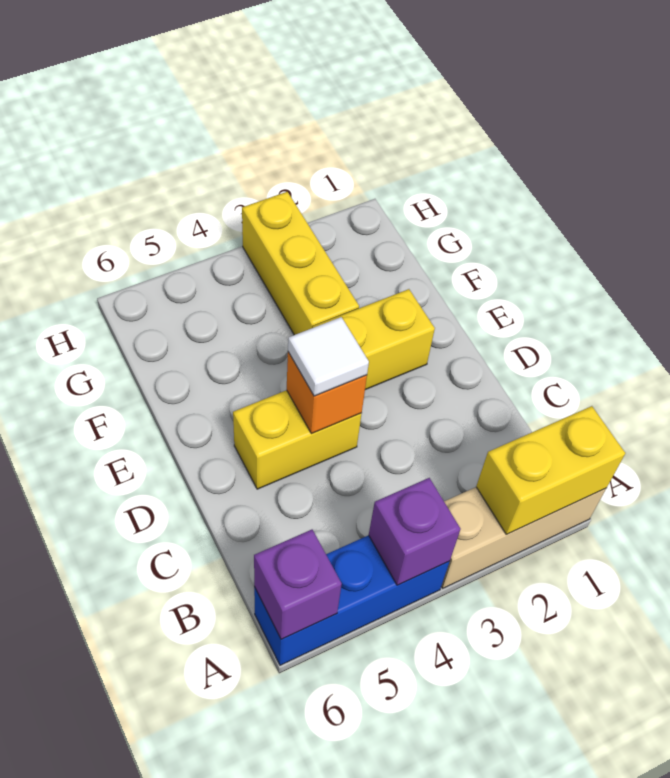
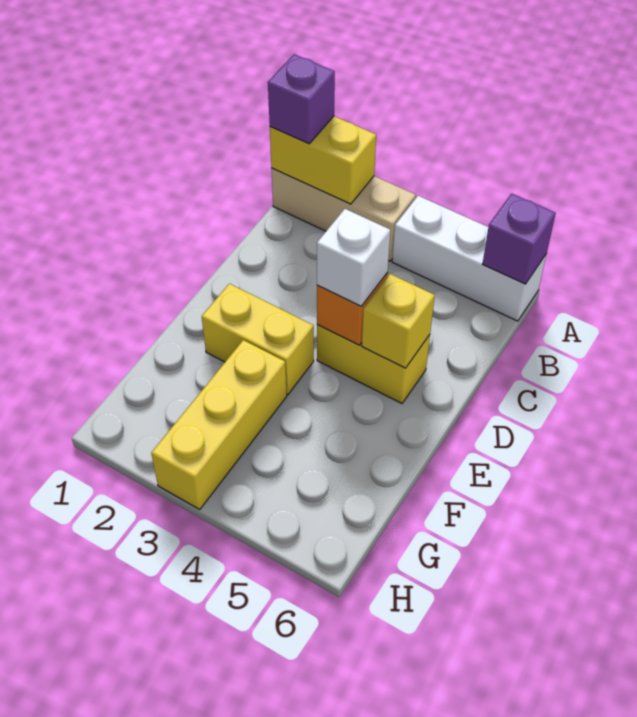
blue brick A4:A6 level 1 -> white brick A4:A6 level 1
purple brick A4 level 2 -> purple brick A1 level 3
white tile D4 level 3 -> white brick D4 level 3
none -> yellow brick D5 level 2

